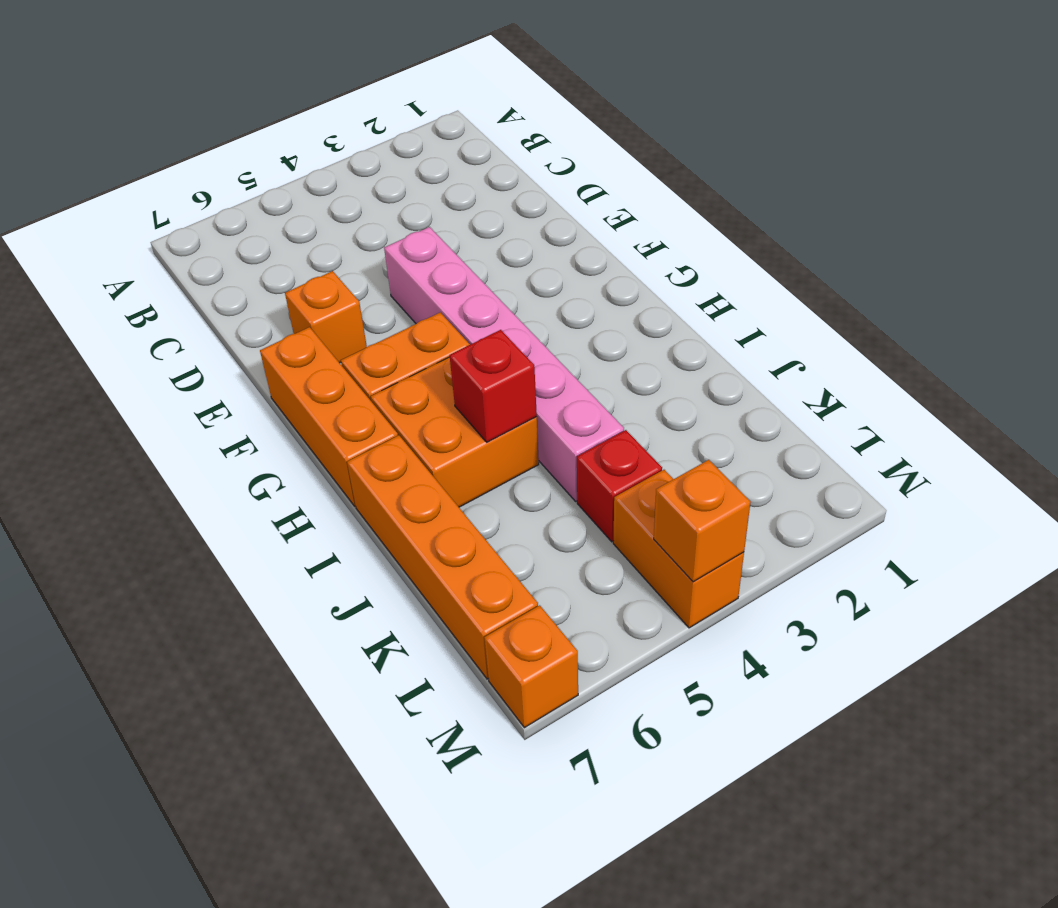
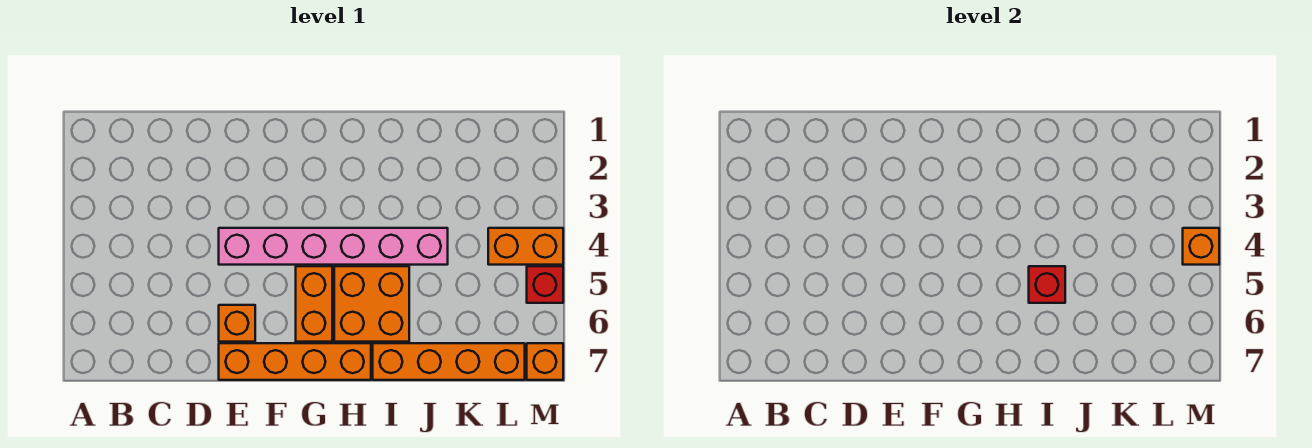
orange brick F7:H7 level 1 -> orange brick E7:H7 level 1
red brick K4 level 1 -> red brick M5 level 1

